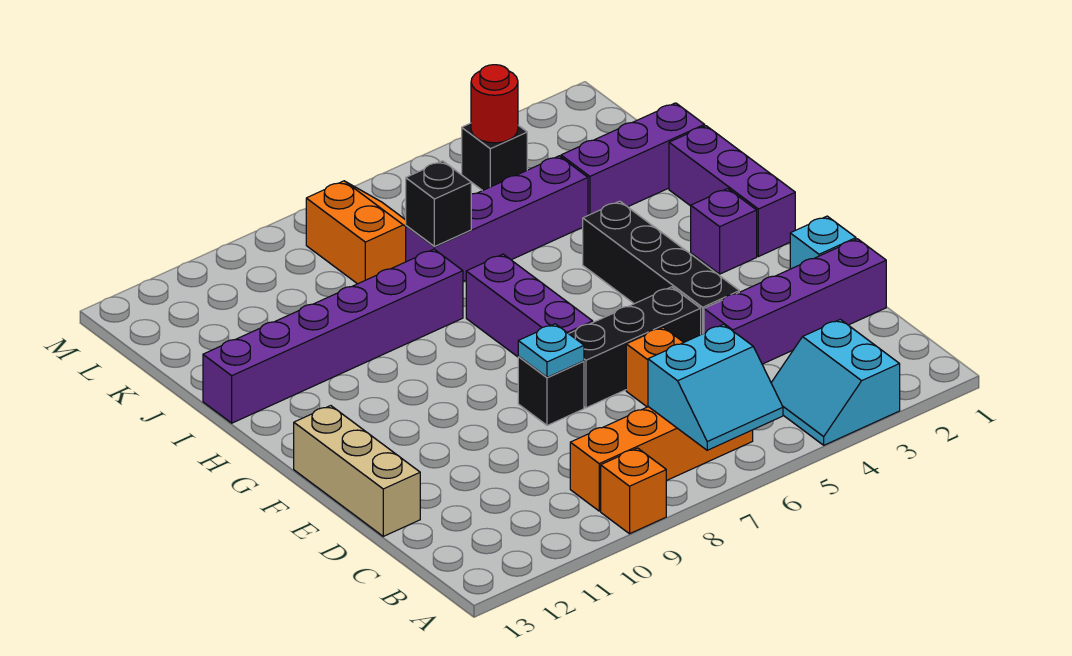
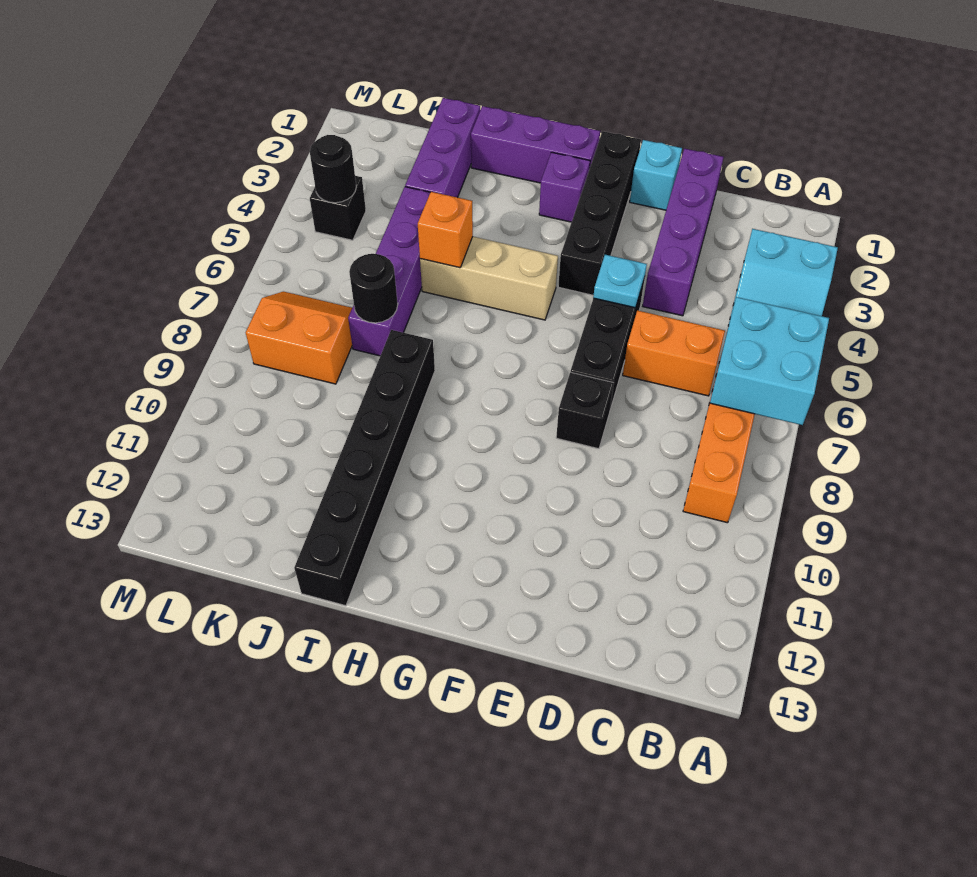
cyan slope A6:B7 level 2 top B -> cyan brick A6:B7 level 2
orange brick A9 level 1 -> orange brick I5 level 2
tan brick D13:F13 level 1 -> tan brick G5:I5 level 1
black brick E4:H4 level 1 -> black brick F1:F4 level 1
cyan plate E8 level 2 -> cyan plate E5 level 2
purple brick F7:H7 level 1 -> none
purple brick I8:I13 level 1 -> black brick I8:I13 level 1
black brick J7 level 2 -> black round brick J7 level 2
red round brick L4 level 2 -> black round brick L4 level 2

